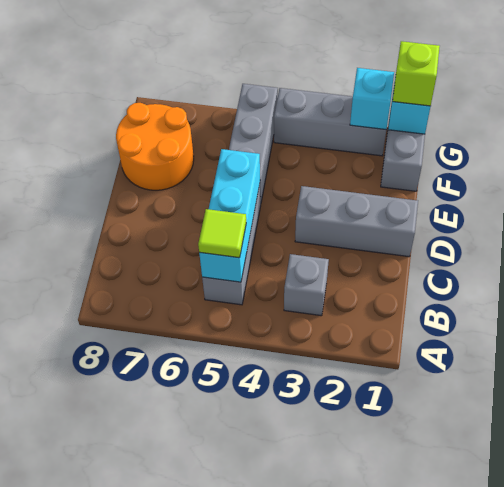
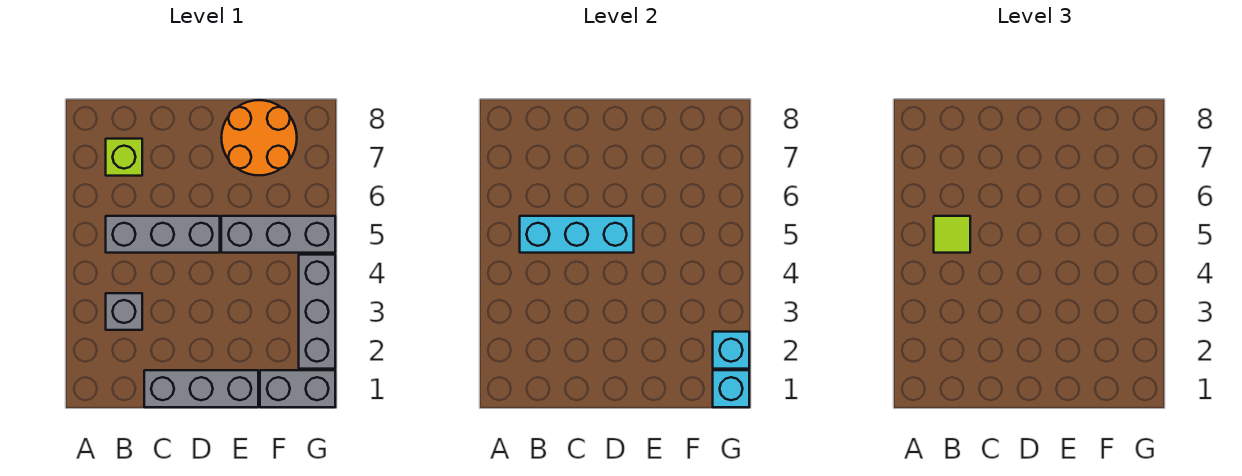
grey brick D1:D3 level 1 -> grey brick C1:E1 level 1
lime brick G1 level 3 -> lime brick B7 level 1

